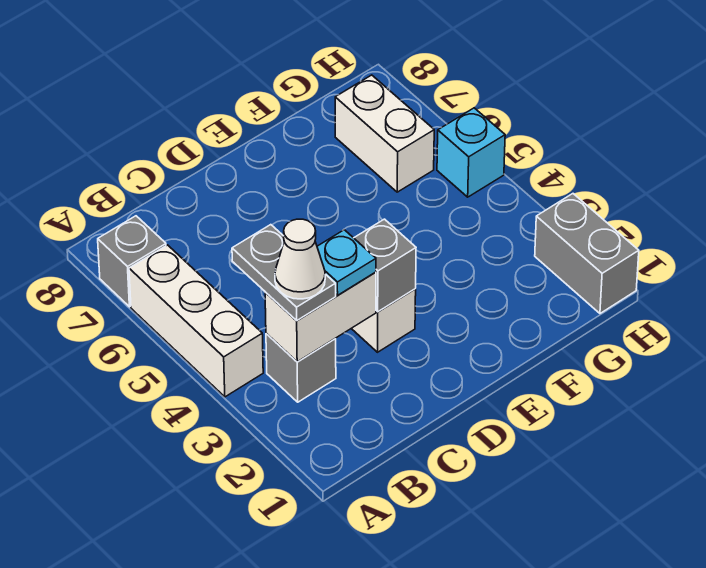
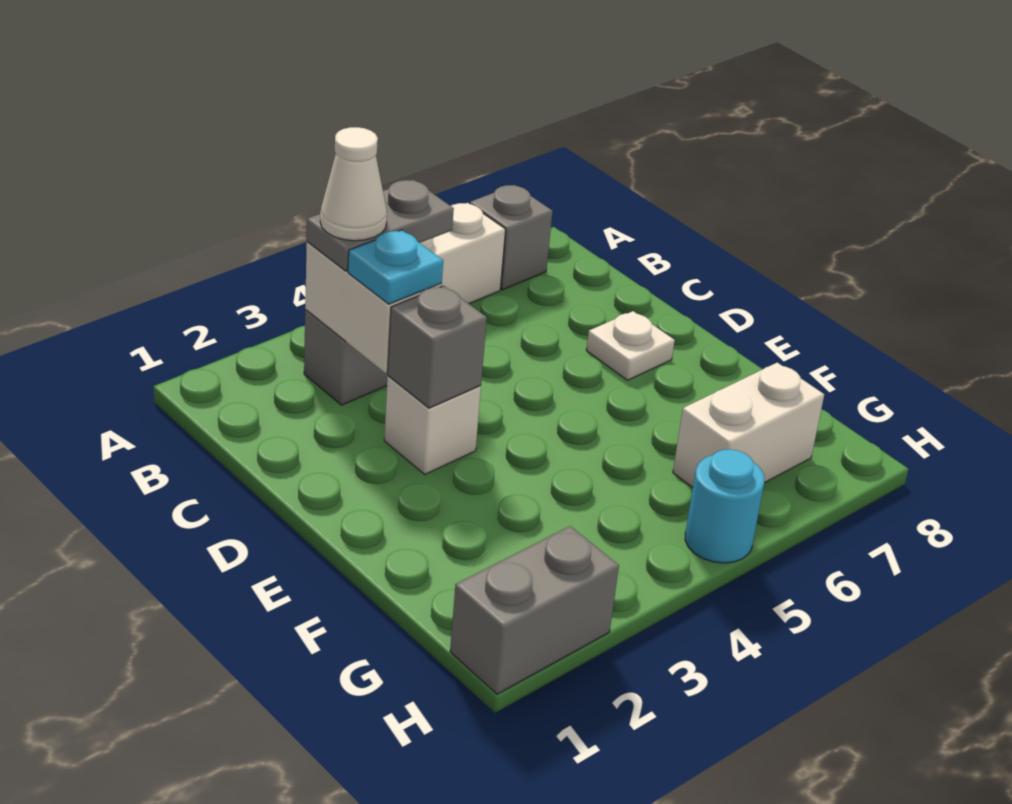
none -> white plate D7 level 1
cyan brick H5 level 1 -> cyan round brick H5 level 1

